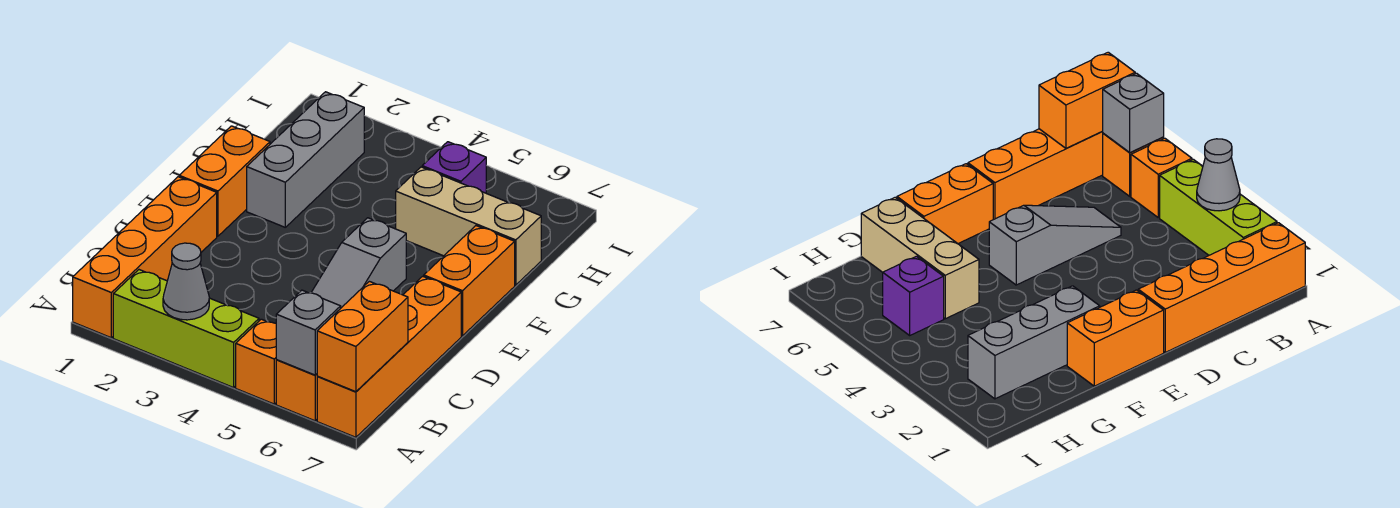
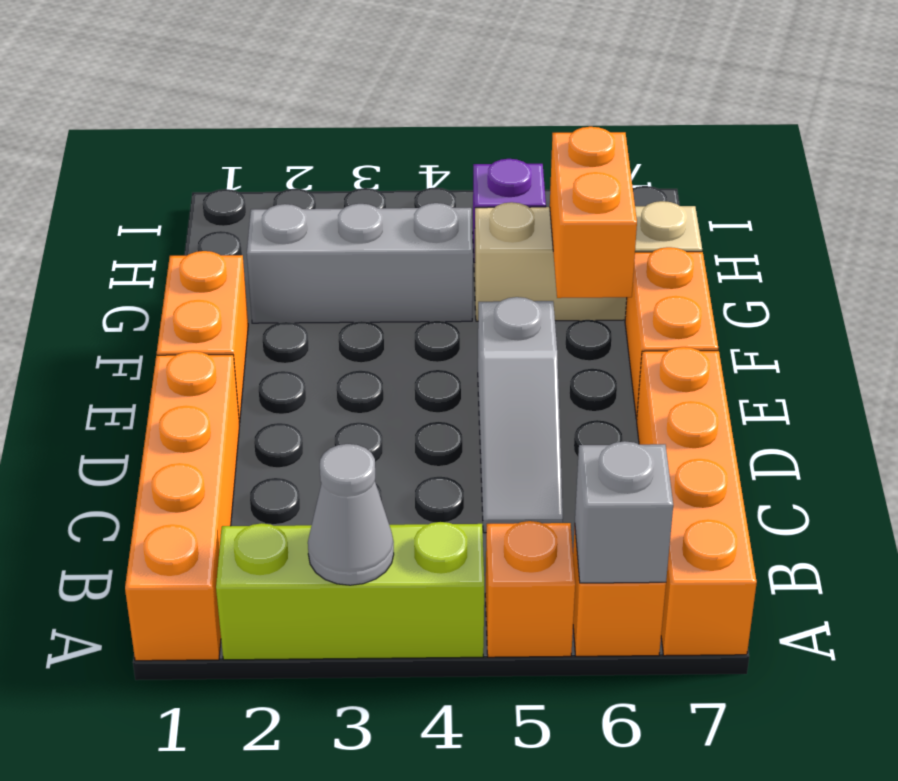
orange brick A7:B7 level 2 -> orange brick F6:G6 level 2
grey brick F2:H2 level 1 -> grey brick G2:G4 level 1

